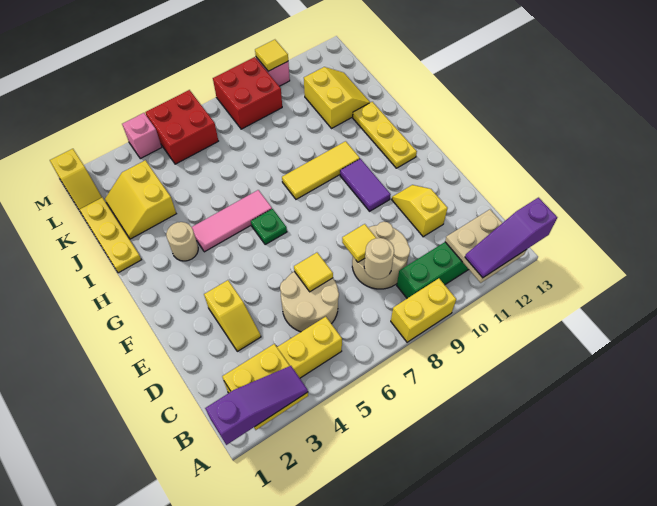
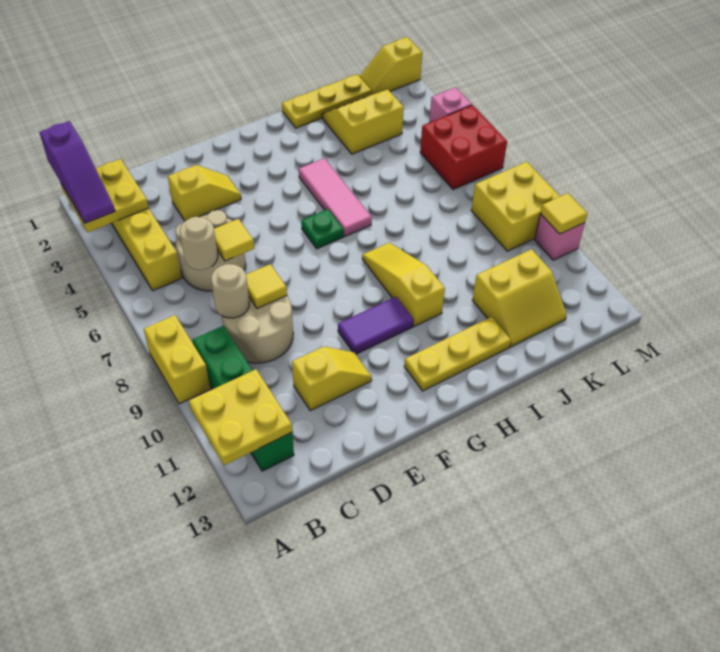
tan plate A11:B12 level 2 -> yellow plate A11:B12 level 2
purple slope A11:A13 level 3 top 13 -> none
yellow slope D3:E3 level 1 top E -> yellow slope D3:E3 level 1 top D
tan round brick H3 level 1 -> tan round brick C6 level 2
yellow tile H8:H10 level 1 -> yellow slope H8:H10 level 1 top 10
red brick L8:M9 level 1 -> yellow brick L8:M9 level 1

